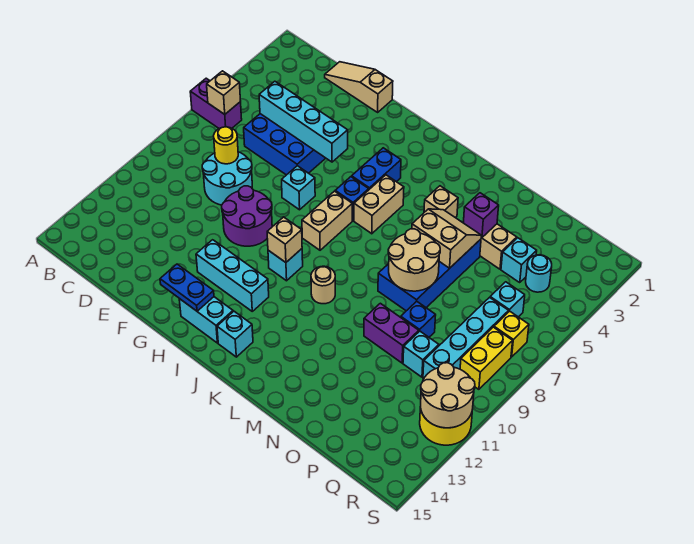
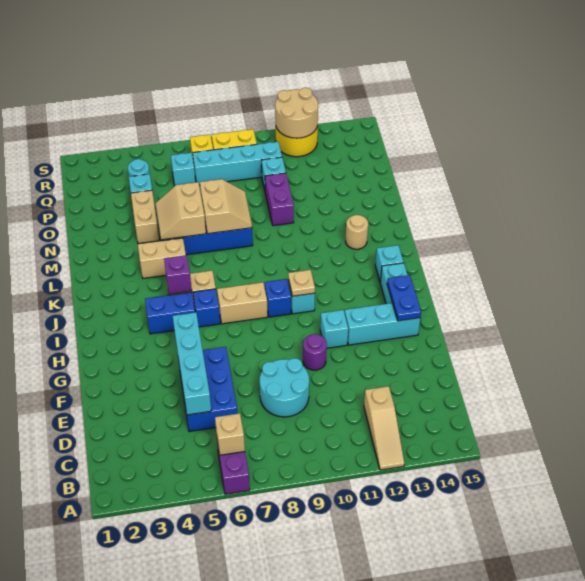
tan slope D1:F1 level 1 top F -> tan slope A12:C12 level 1 top C
yellow round brick D8 level 2 -> none
purple round brick F9:G10 level 1 -> purple round brick F10 level 1
cyan brick G7 level 1 -> cyan brick G11 level 1
cyan brick G12:I12 level 1 -> cyan brick G12:G14 level 1
tan brick I10 level 2 -> tan plate I10 level 2
tan round brick K10 level 1 -> tan round brick L13 level 1
tan brick L4 level 1 -> tan brick L4:L5 level 1
tan round brick M7:N8 level 2 -> tan slope M7:N8 level 2 top 7
purple brick N4 level 2 -> purple brick J5 level 2
blue brick O9 level 1 -> blue brick I9 level 1

